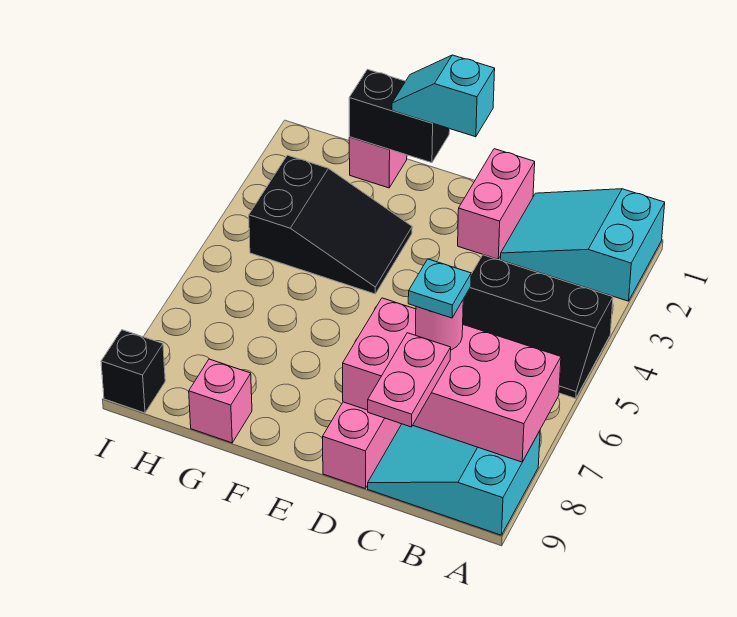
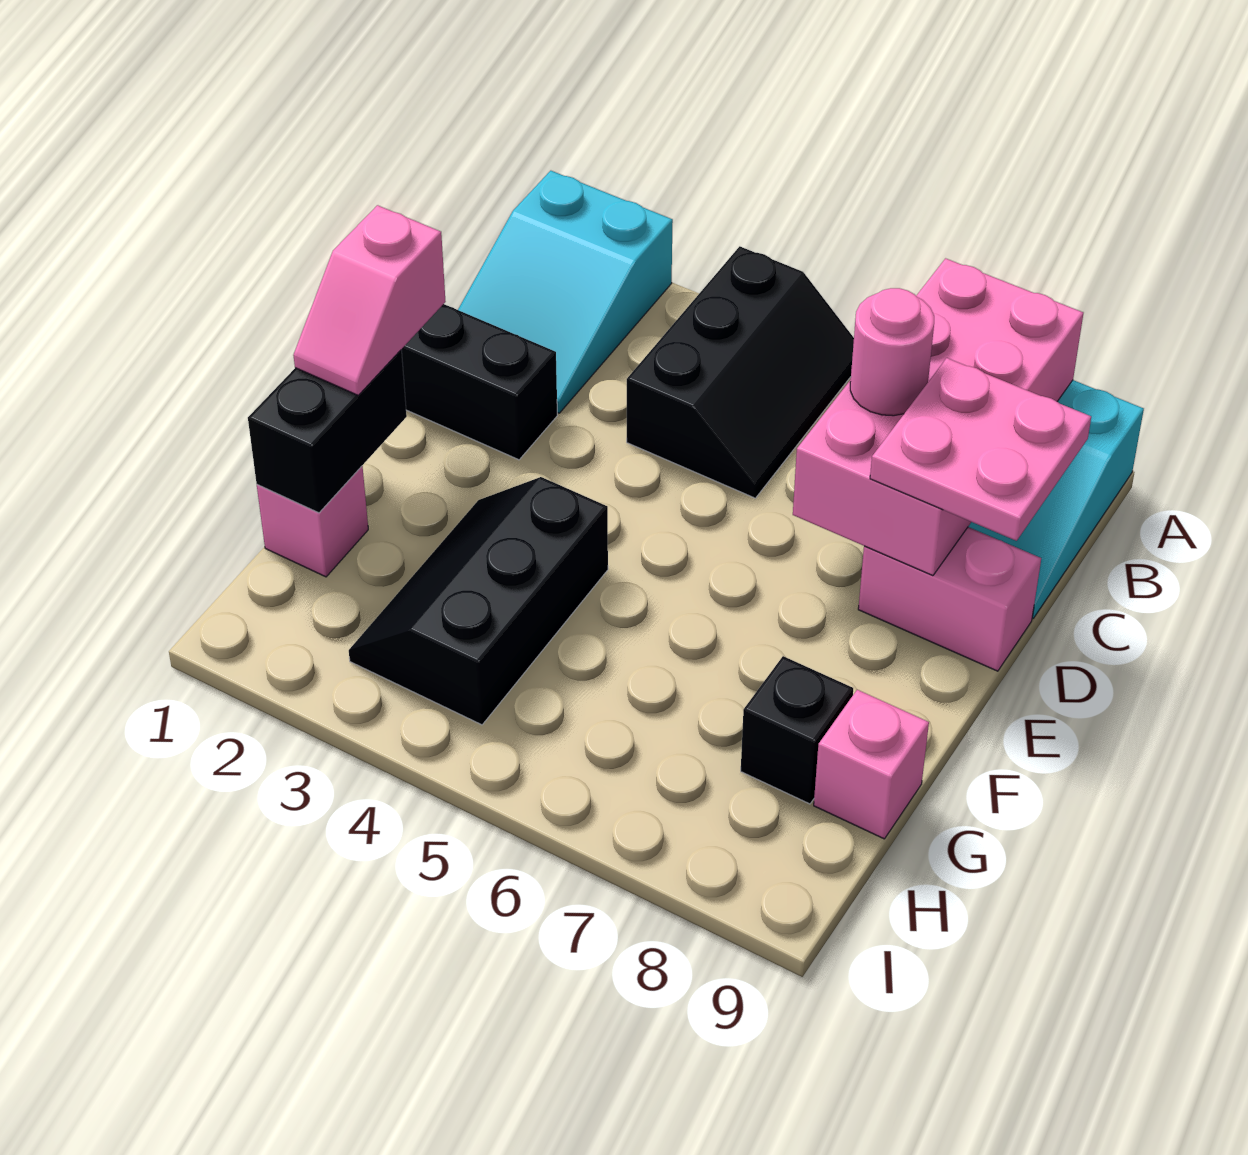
cyan plate C7 level 4 -> none
pink plate C8:C9 level 3 -> pink plate C8:D9 level 3
pink brick D1:D2 level 1 -> black brick D1:D2 level 1
cyan slope E1:F1 level 3 top E -> pink slope E1:F1 level 3 top E
black slope F3:H4 level 1 top H -> black slope F3:H4 level 1 top 4
black brick I9 level 1 -> black brick G8 level 1

